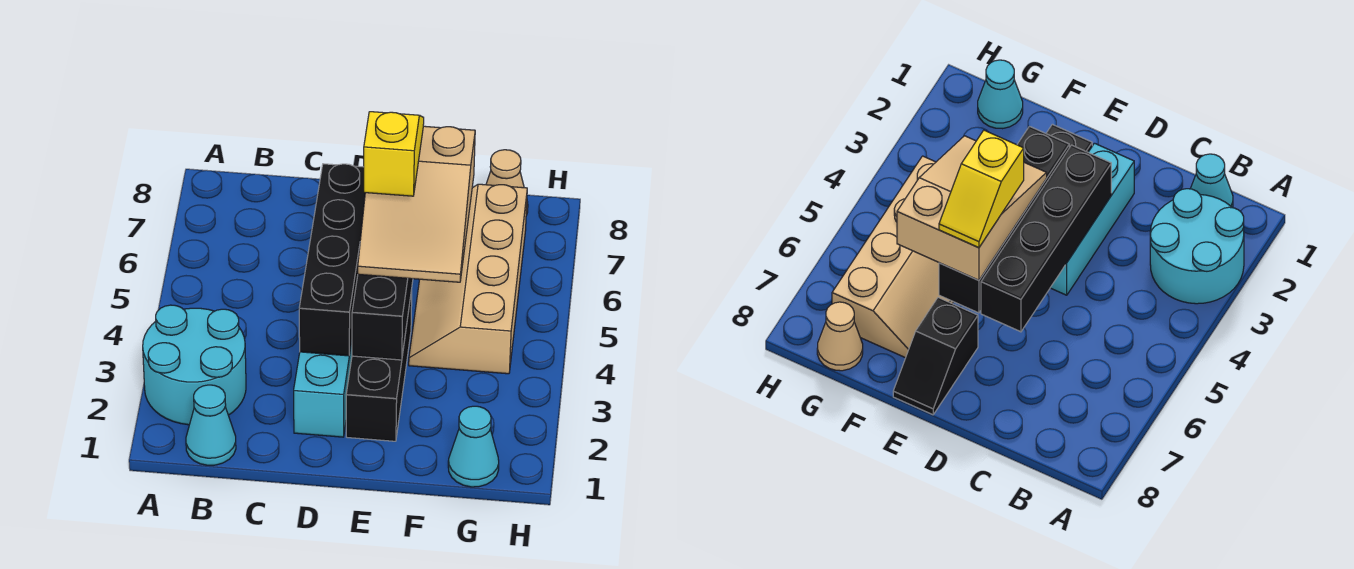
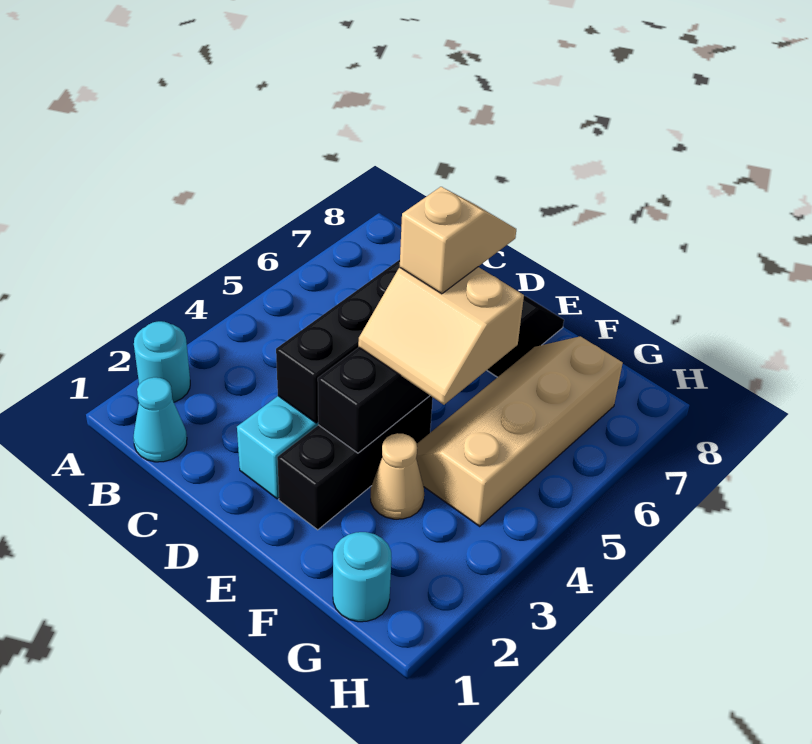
cyan round brick A2:B3 level 1 -> cyan round brick A2 level 1
tan slope E4:F6 level 3 top 6 -> tan slope E4:F5 level 3 top 5
yellow slope E5:E6 level 4 top 5 -> tan slope E5:E6 level 4 top 5
cyan cone G1 level 1 -> cyan round brick G1 level 1
tan cone G8 level 1 -> tan cone F3 level 1

